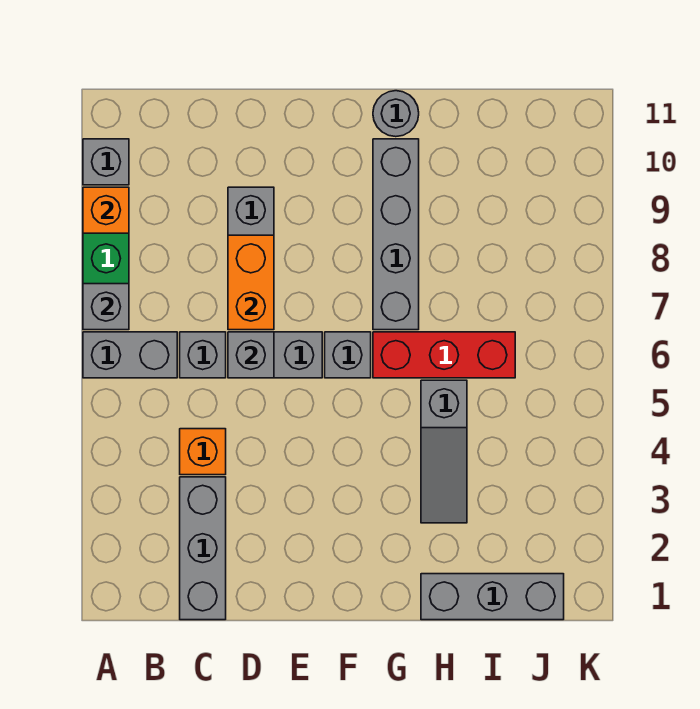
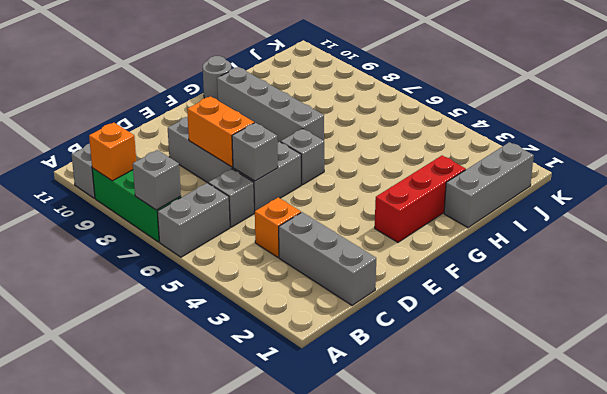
red brick G6:I6 level 1 -> red brick F2:H2 level 1
grey slope H3:H5 level 1 top 5 -> none

